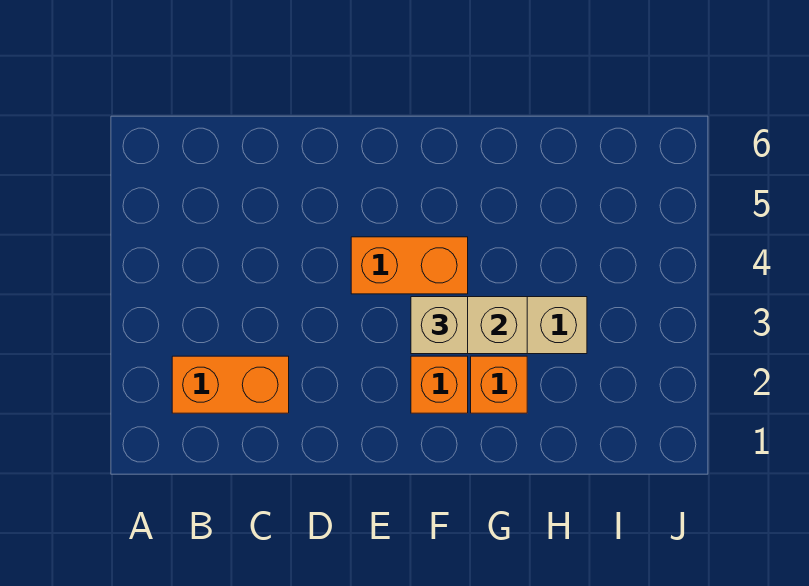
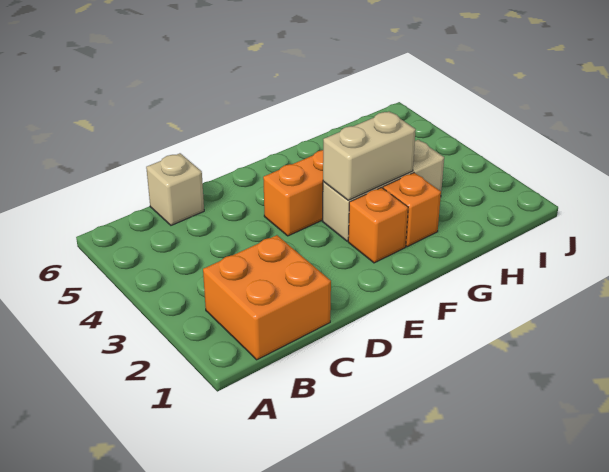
orange brick B2:C2 level 1 -> orange brick B1:C2 level 1
tan brick F3 level 3 -> tan brick C6 level 1

